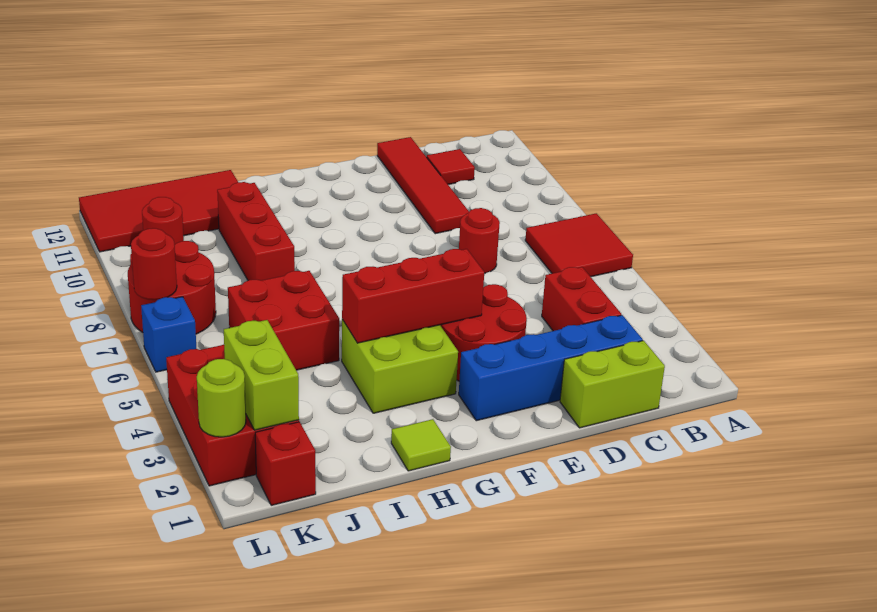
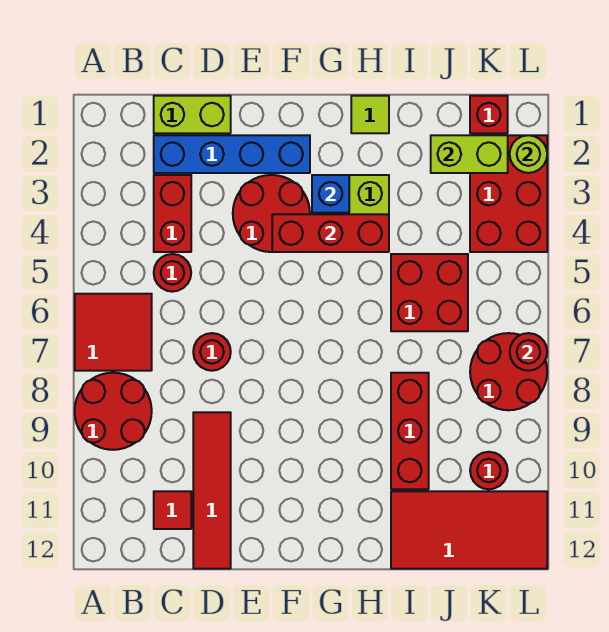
none -> red round brick A8:B9 level 1
none -> red round brick C5 level 1
lime brick K2:K3 level 2 -> lime brick J2:K2 level 2
blue brick L6 level 1 -> blue brick G3 level 2

